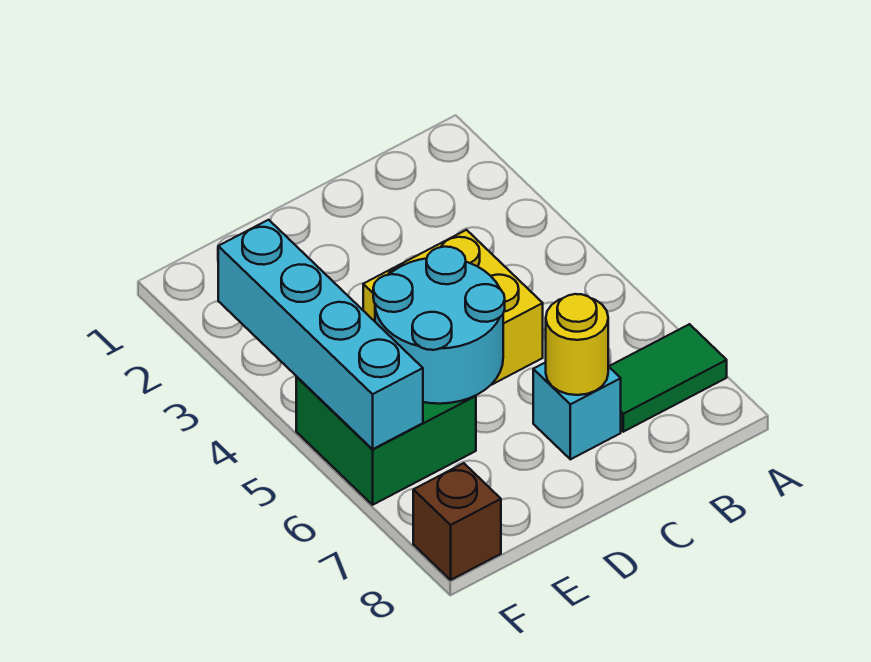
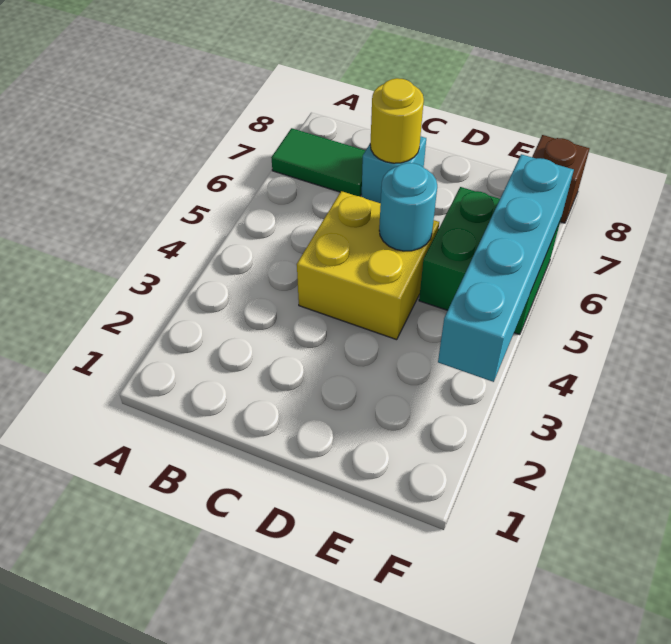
cyan round brick D5:E6 level 2 -> cyan round brick D5 level 2

